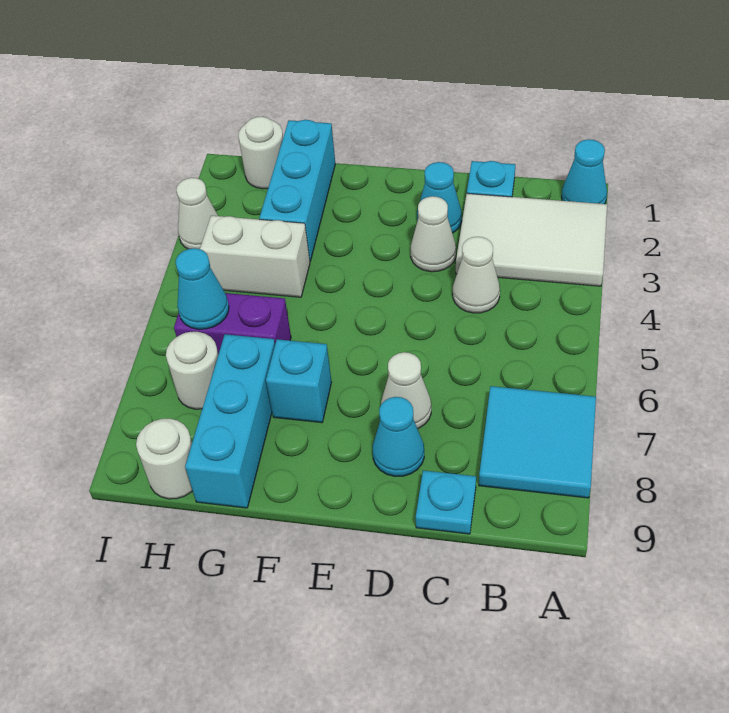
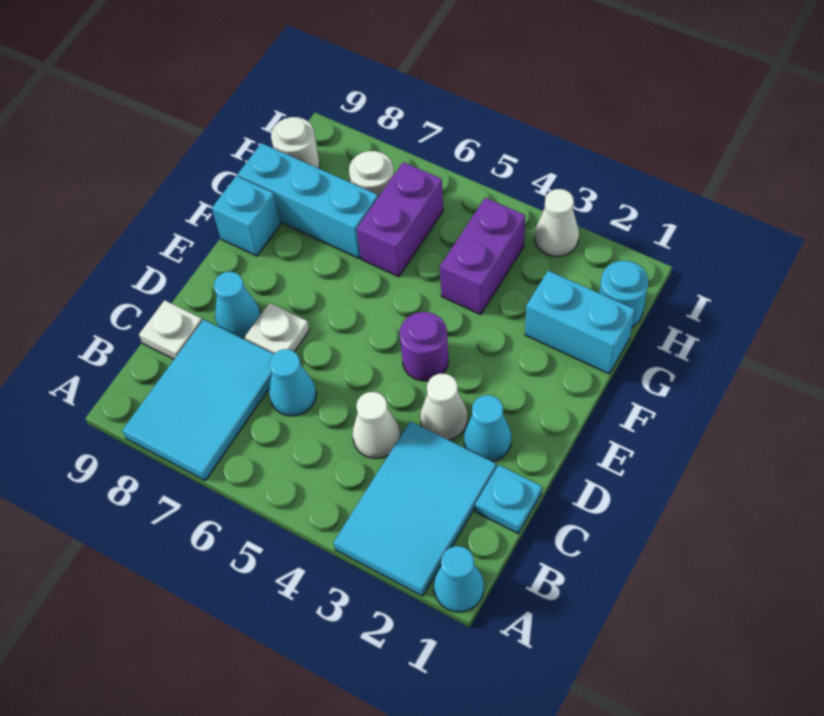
white tile A2:C3 level 1 -> cyan tile A2:C3 level 1
cyan tile A7:B8 level 1 -> cyan tile A7:C8 level 1
cyan plate C9 level 1 -> white plate C9 level 1
white cone D7 level 1 -> white plate D7 level 1
none -> purple round brick E4 level 1
cyan brick F7 level 1 -> cyan brick F9 level 1
cyan brick G1:G3 level 1 -> cyan brick G1:G2 level 1
white brick G4:H4 level 1 -> purple brick G4:H4 level 1
white round brick H1 level 1 -> cyan round brick H1 level 1
cyan cone H6 level 2 -> cyan cone C6 level 1

